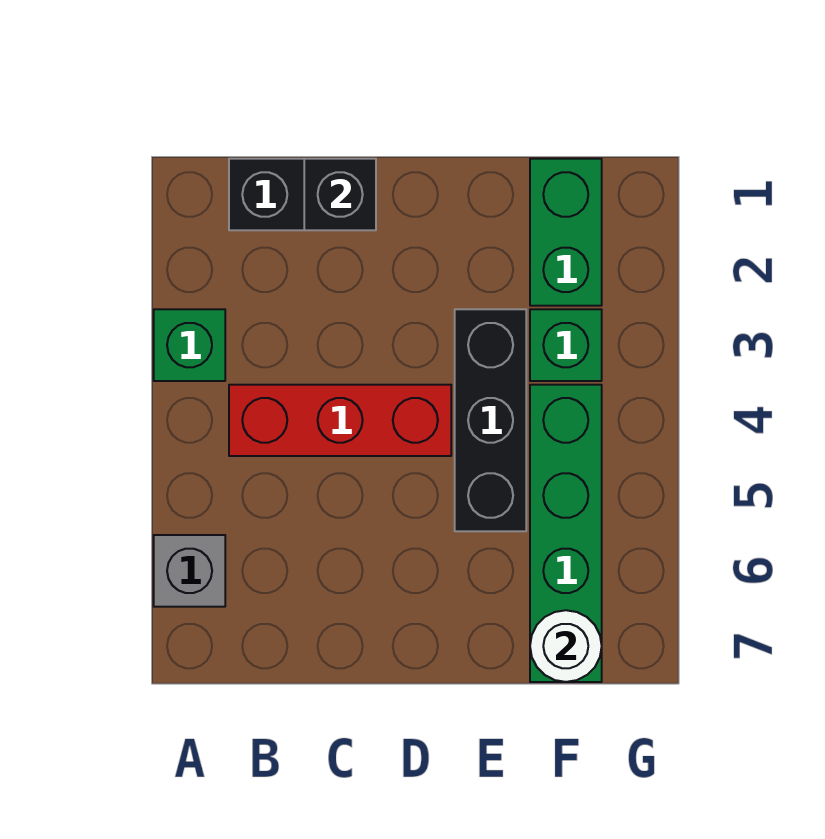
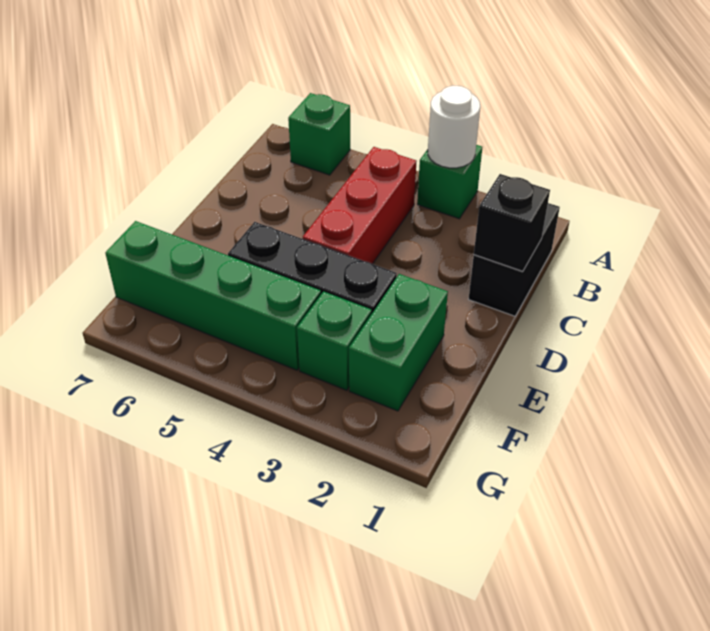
grey brick A6 level 1 -> green brick A6 level 1
green brick F1:F2 level 1 -> green brick E2:F2 level 1
white round brick F7 level 2 -> white round brick A3 level 2

